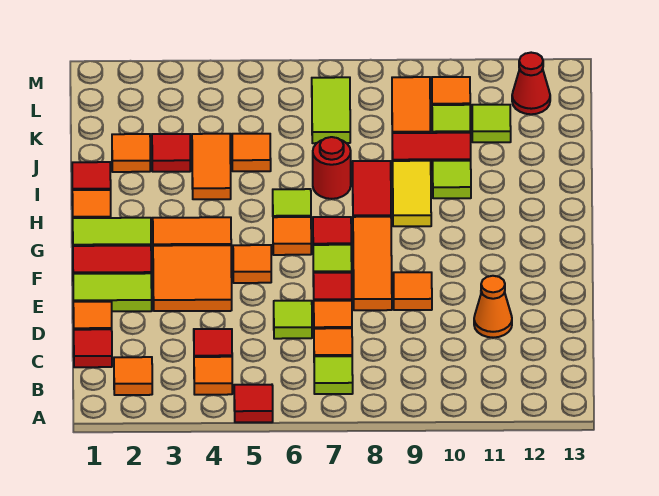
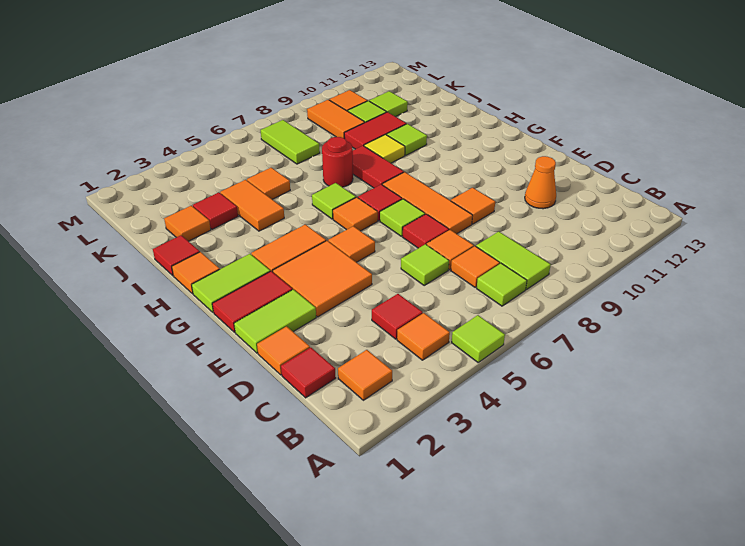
red tile A5 level 1 -> lime tile A5 level 1
none -> lime tile B8:C8 level 1
yellow tile H9:I9 level 1 -> yellow tile I9 level 1
red cone L12 level 1 -> none

